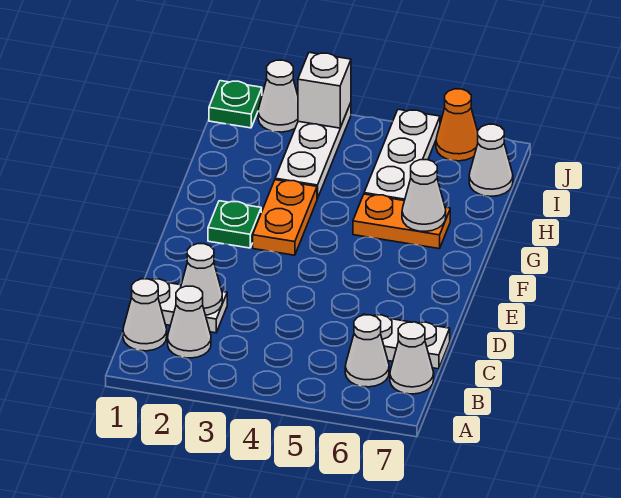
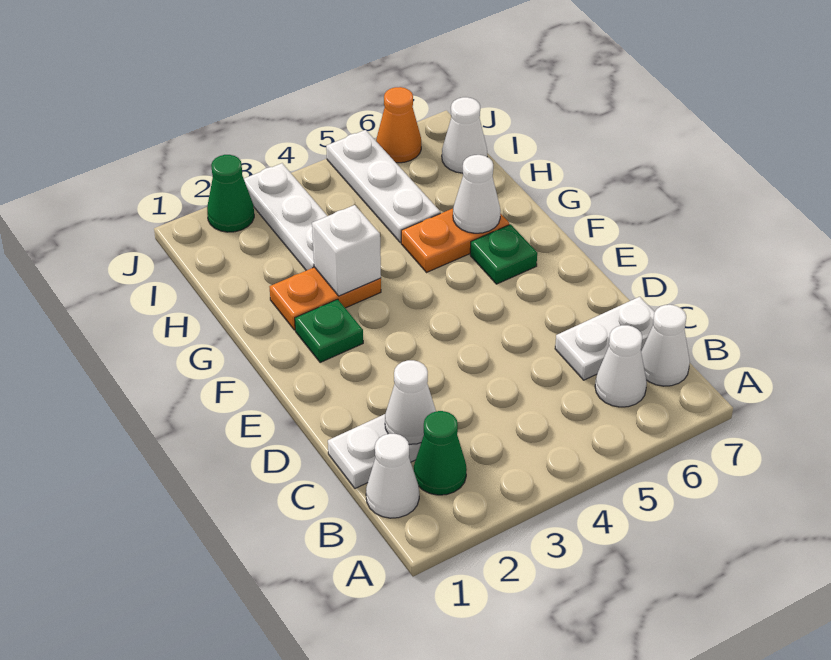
white cone B2 level 1 -> green cone B2 level 1
orange plate F3:G3 level 1 -> orange plate G2:G3 level 1
green plate J1 level 1 -> green plate F6 level 1
white cone J2 level 1 -> green cone J2 level 1
white brick J3 level 2 -> white brick G3 level 2

